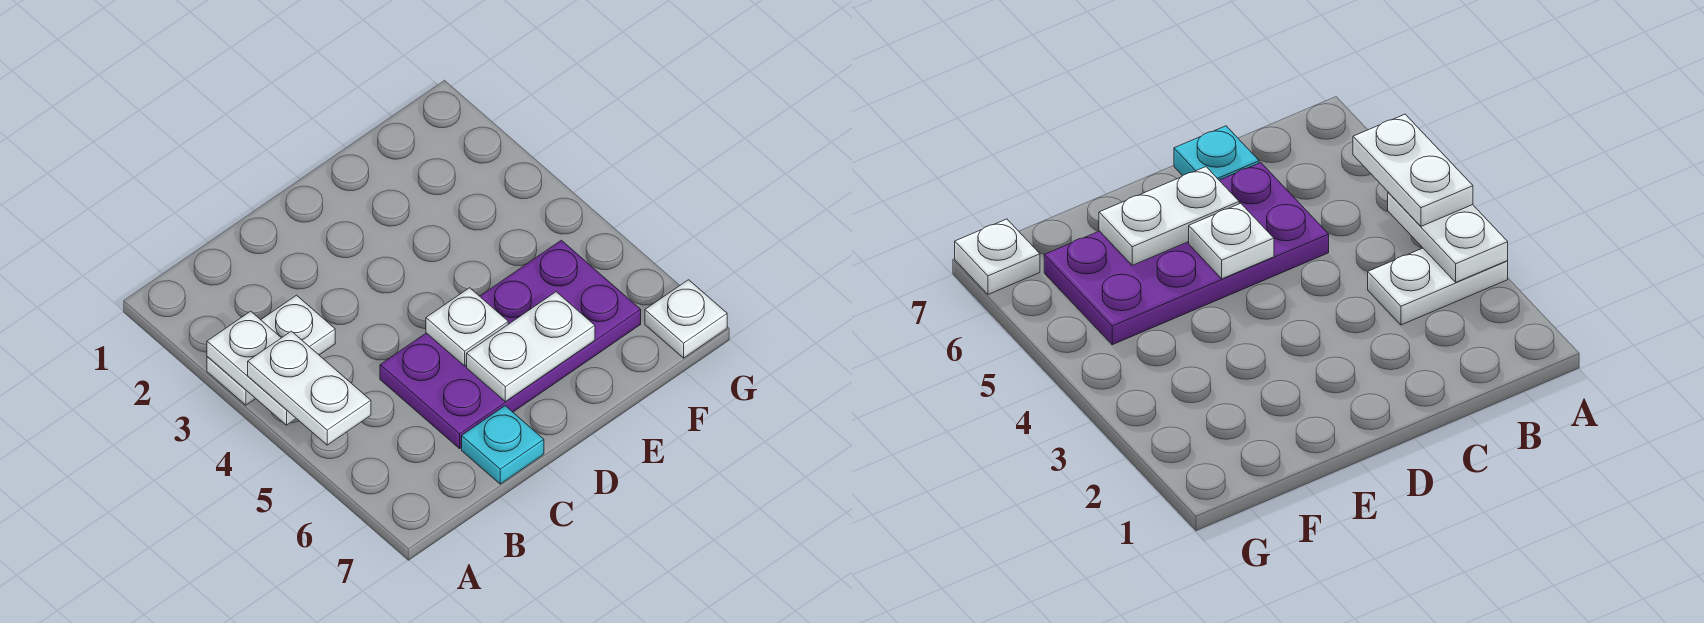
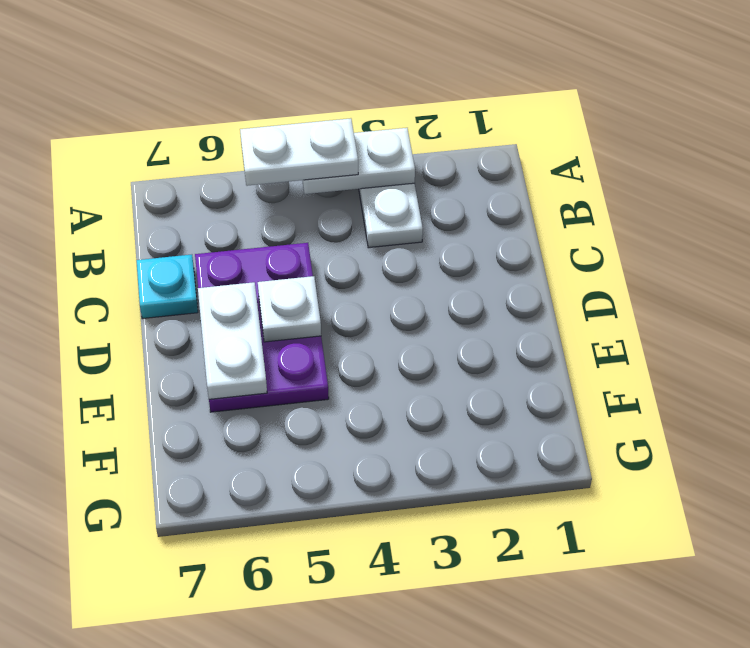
purple plate C5:F6 level 1 -> purple plate C5:E6 level 1
white plate G7 level 1 -> none

